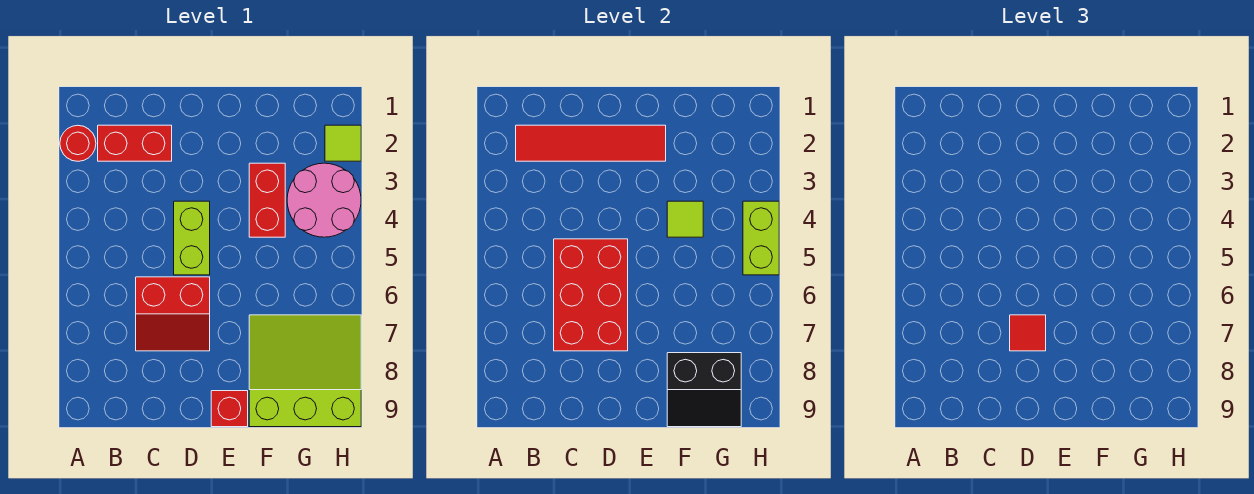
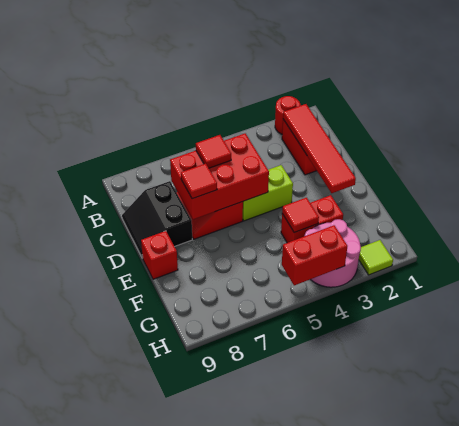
none -> red tile C6 level 3
lime tile F4 level 2 -> red tile F4 level 2
lime slope F7:H9 level 1 top 9 -> none
black slope F8:G9 level 2 top 8 -> black slope C8:D9 level 1 top 8
lime brick H4:H5 level 2 -> red brick H4:H5 level 2

